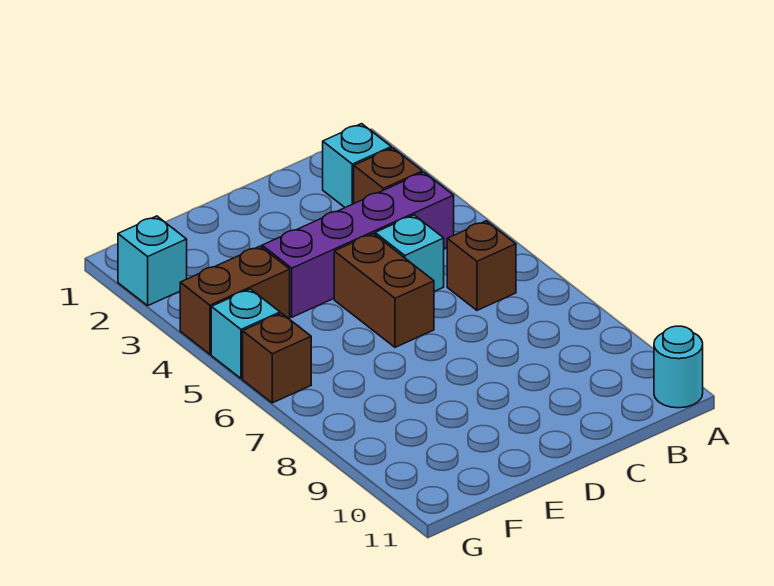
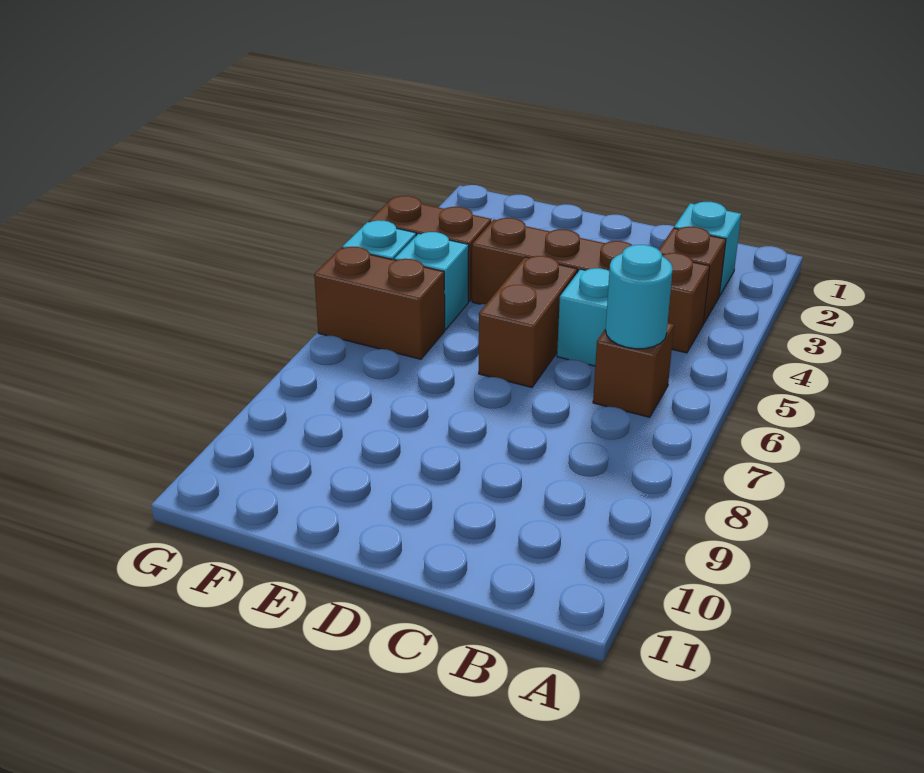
cyan round brick A11 level 1 -> cyan round brick B6 level 2
purple brick B4:E4 level 1 -> brown brick B4:E4 level 1
cyan brick G2 level 1 -> cyan brick F5 level 1
brown brick G6 level 1 -> brown brick F6:G6 level 1

